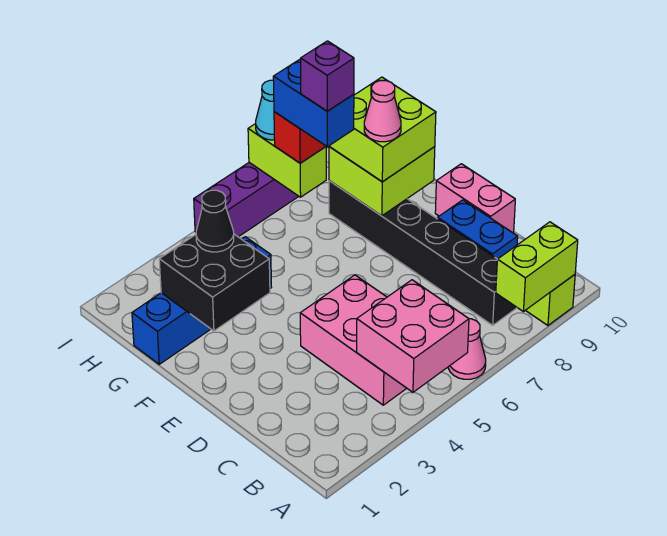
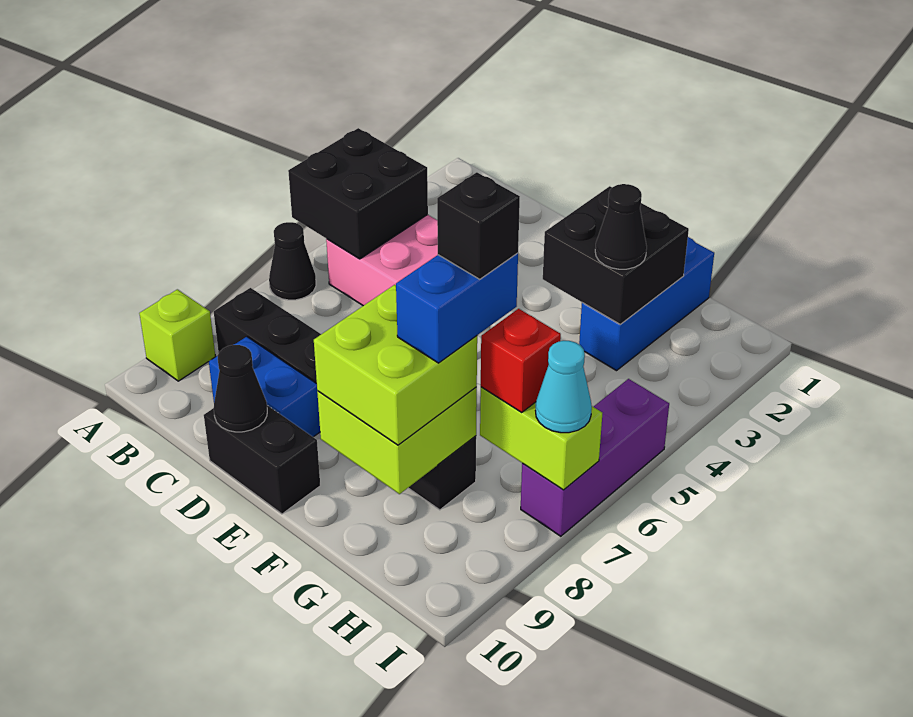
pink brick A4:B5 level 2 -> black brick A4:B5 level 2
pink cone A6 level 1 -> black cone A6 level 1
lime brick A8:A9 level 2 -> none
pink brick D10:E10 level 1 -> black brick D10:E10 level 1
none -> black cone D10 level 2
pink cone F8 level 4 -> none
blue brick G1:G4 level 1 -> blue brick G1:G3 level 1
blue brick G7:H7 level 4 -> blue brick G7:G8 level 4
purple brick G7 level 5 -> black brick G7 level 5

